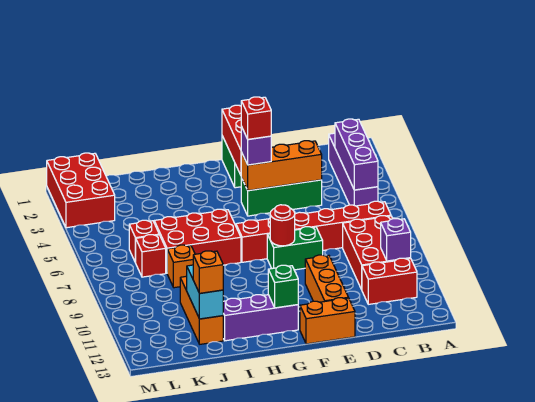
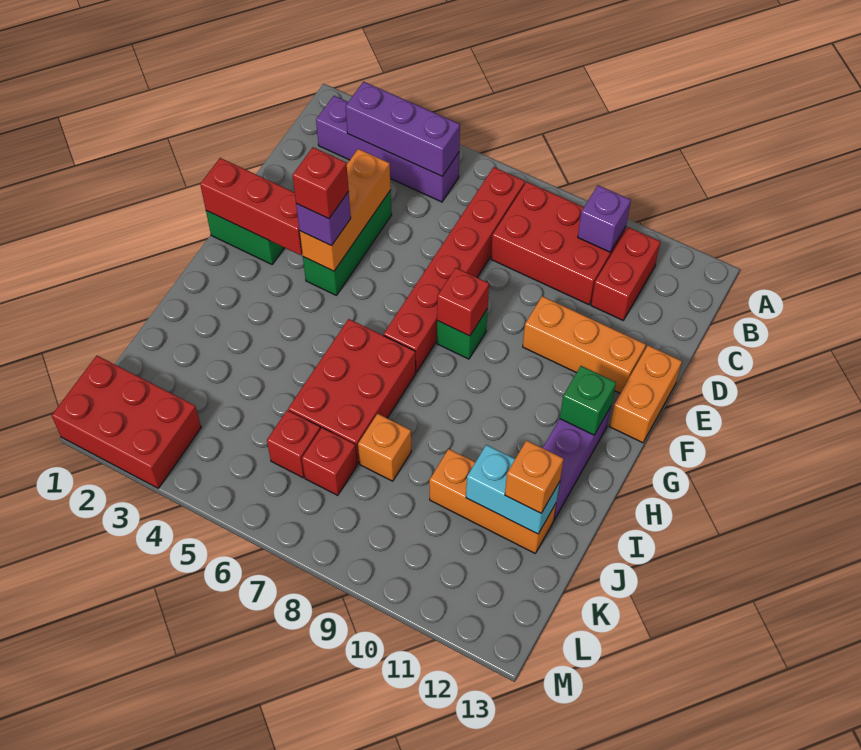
green brick E8:F8 level 1 -> green brick F8 level 1
red round brick F8 level 2 -> red brick F8 level 2

